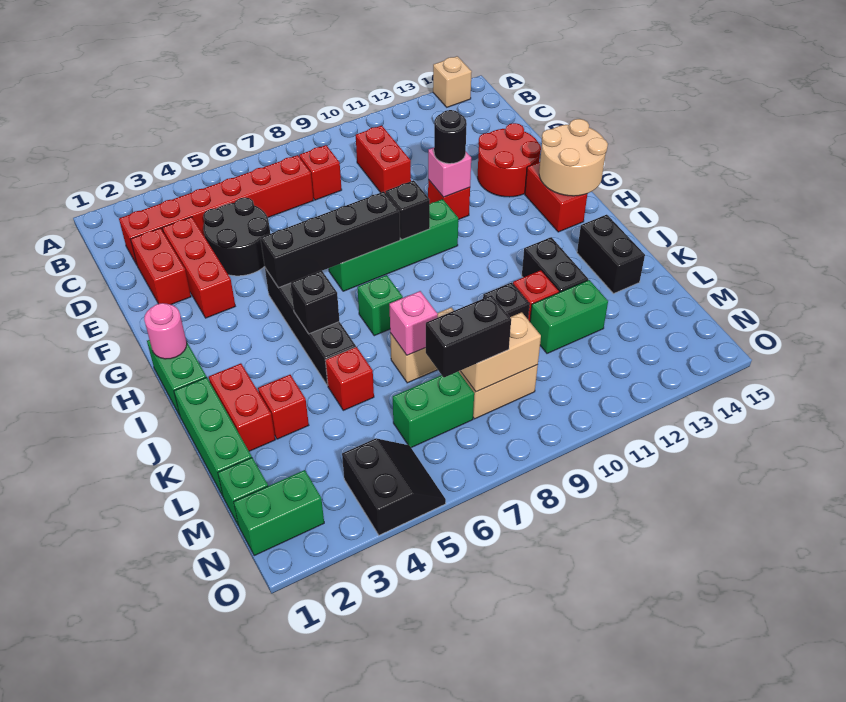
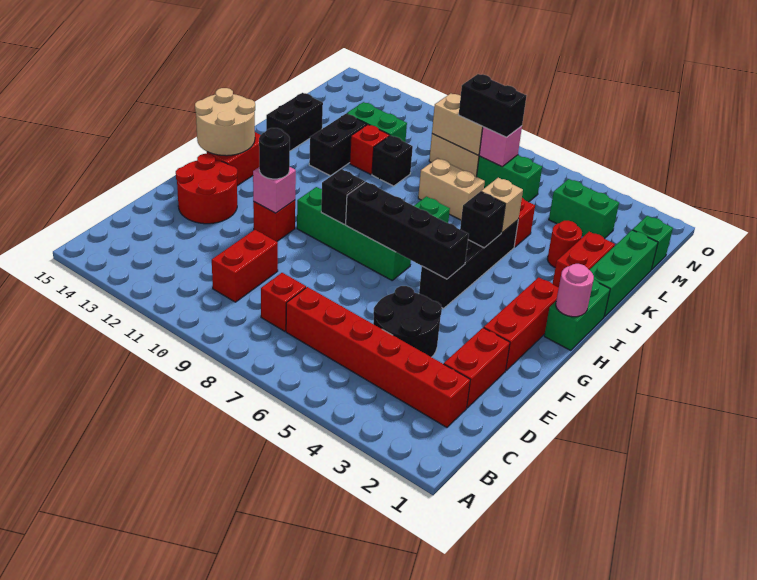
tan brick A14 level 1 -> tan brick J5 level 2
red brick D3:F3 level 1 -> red brick F2:H2 level 1
red brick K3 level 1 -> red round brick K3 level 1
pink brick K7 level 2 -> pink brick M7 level 2
green brick N1:N2 level 1 -> green brick M3:M4 level 1
black slope N4:O5 level 1 top 4 -> none

